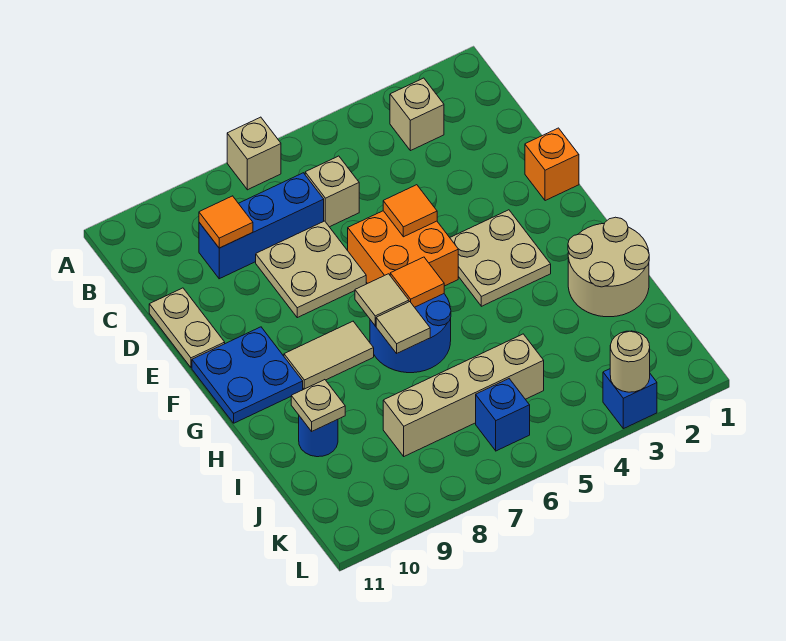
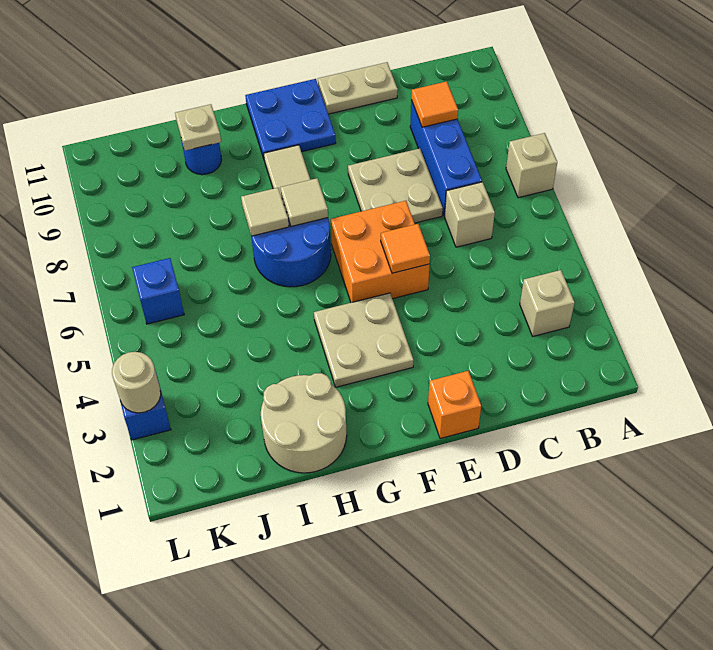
orange tile G6 level 2 -> none
tan brick J5:J8 level 1 -> none

